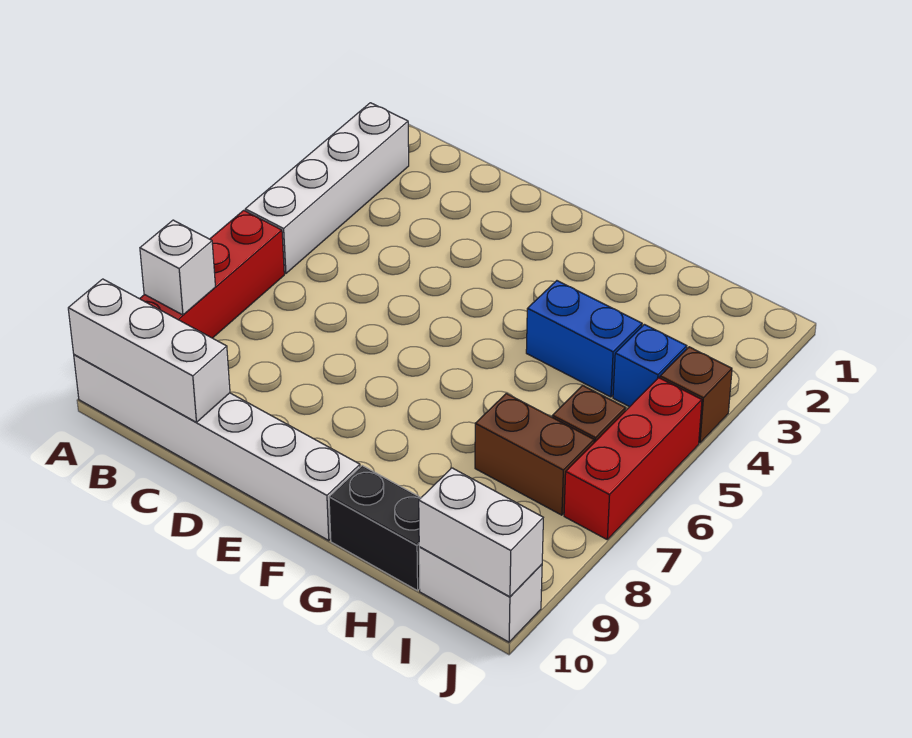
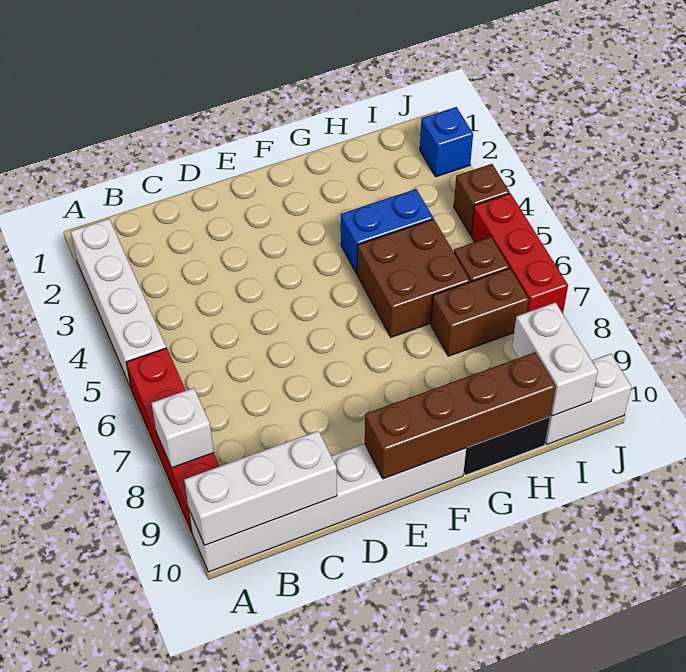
none -> brown brick E10:H10 level 2
none -> brown brick G5:H6 level 1
blue brick I4 level 1 -> blue brick J2 level 1
white brick I10:J10 level 2 -> white brick I9:I10 level 2

